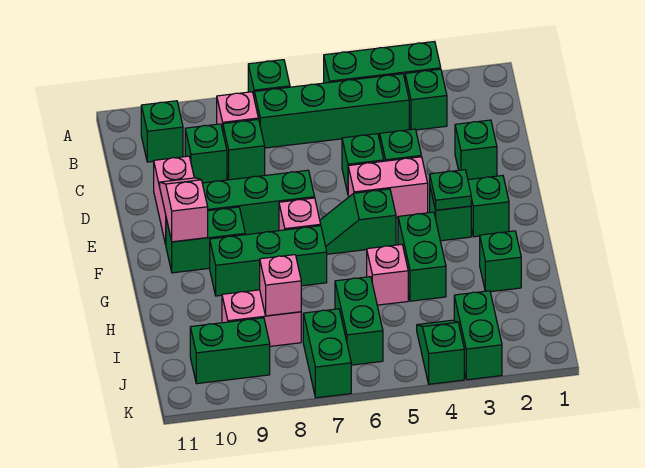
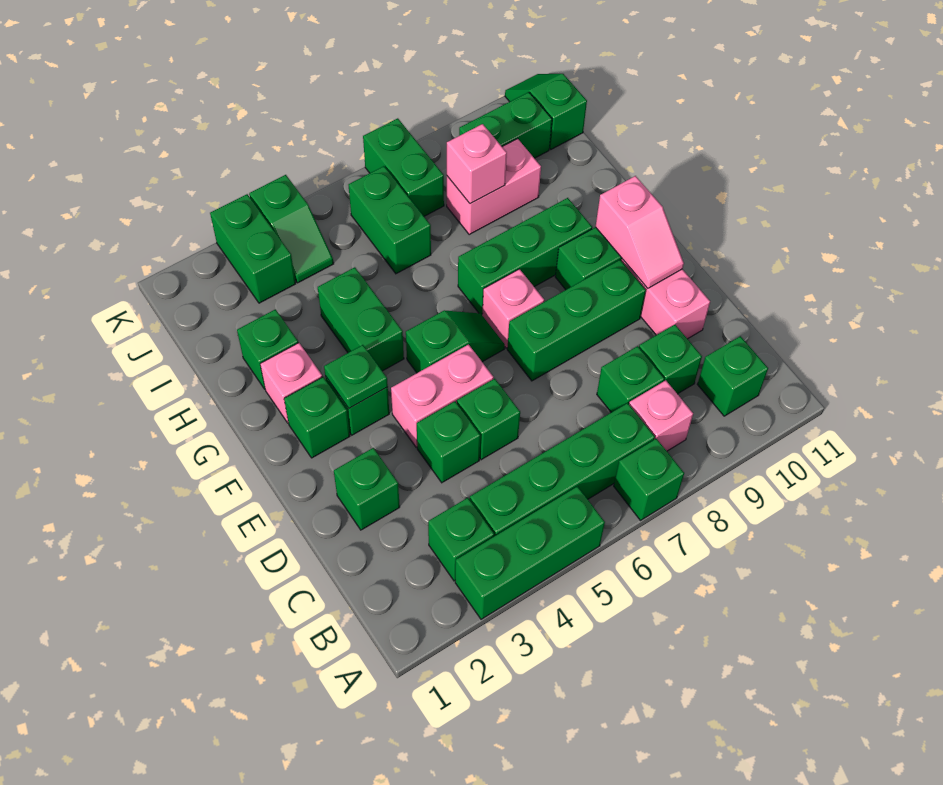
pink brick H5 level 1 -> pink brick G2 level 1
none -> green slope J11:K11 level 1 top J

